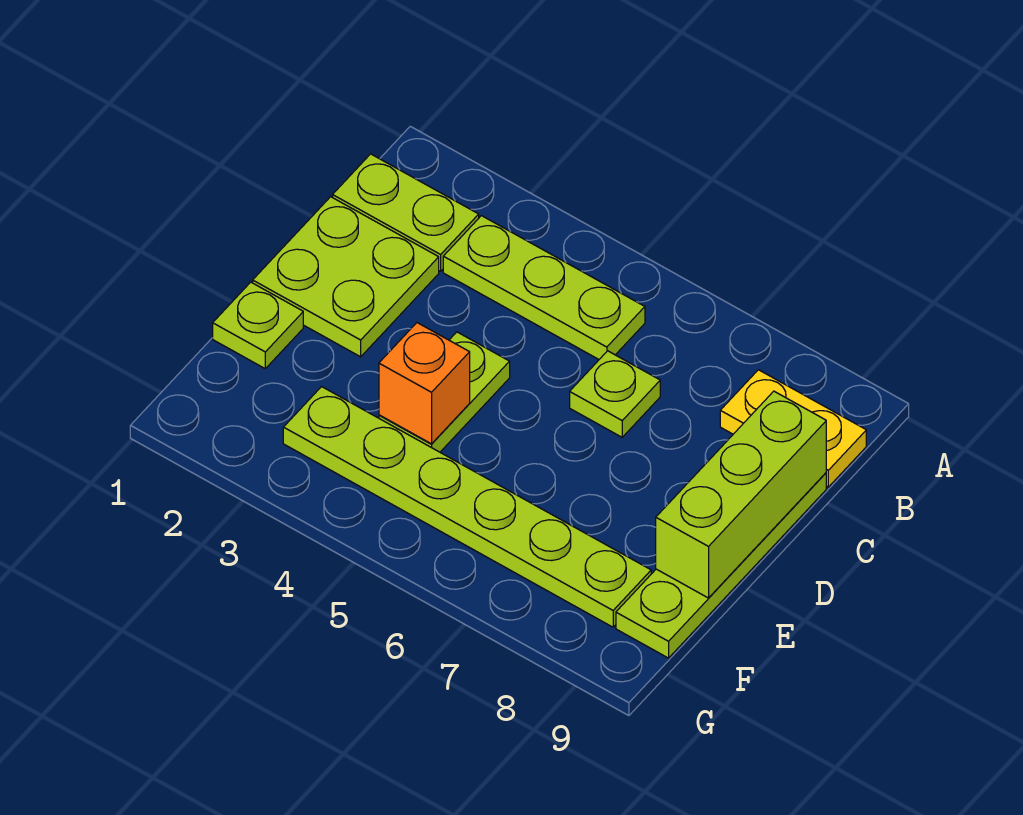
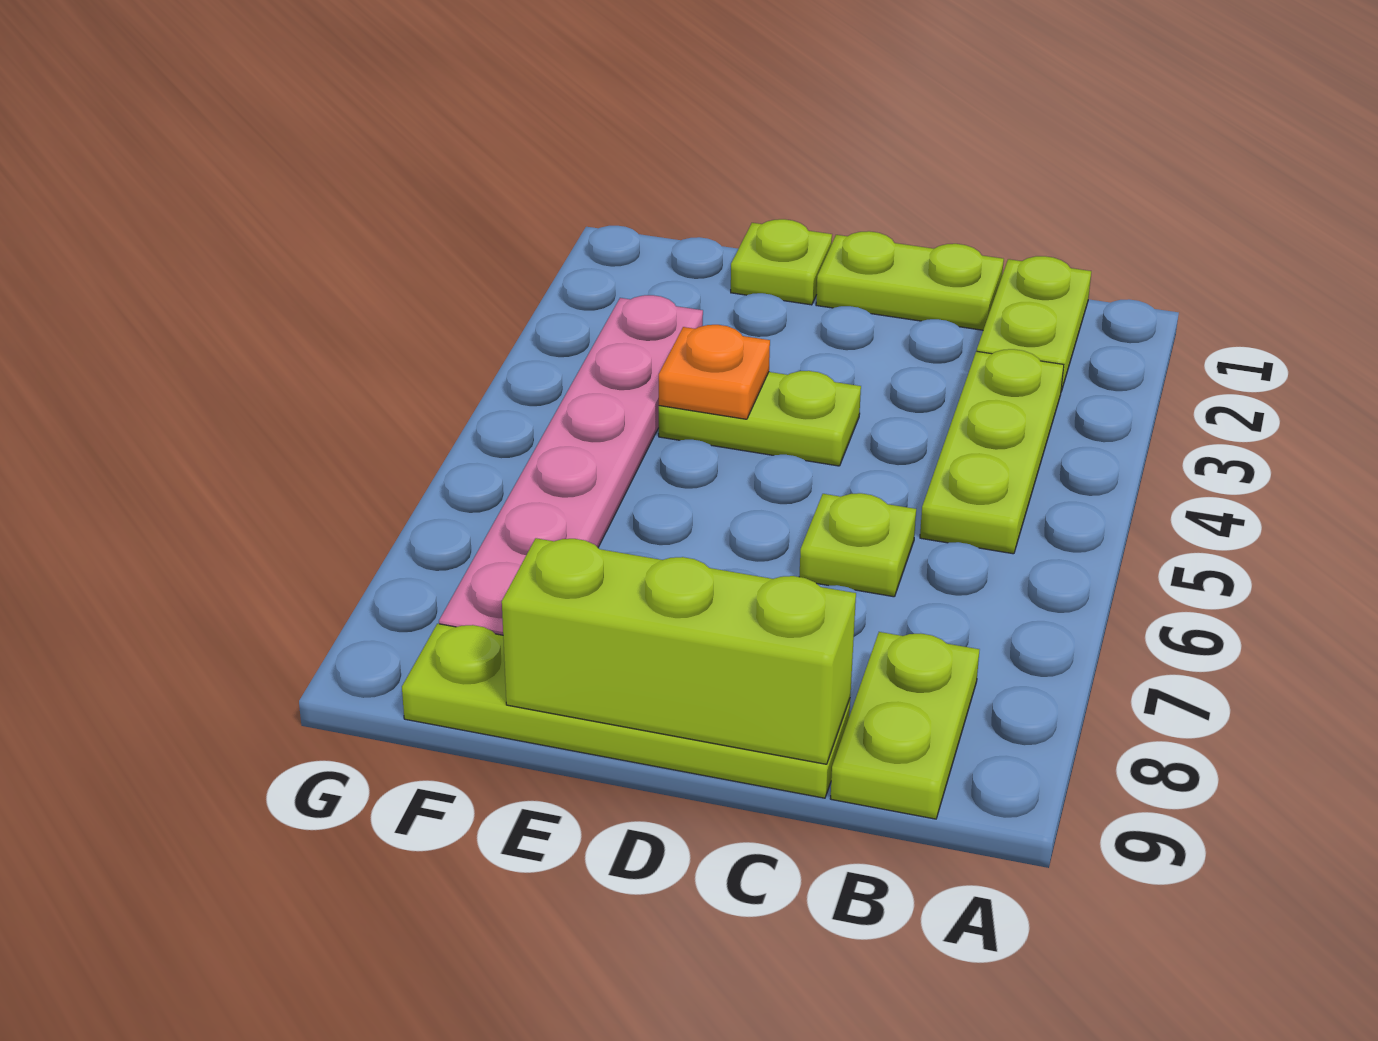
yellow plate B8:B9 level 1 -> lime plate B8:B9 level 1
lime plate C1:D2 level 1 -> lime plate C1:D1 level 1
orange brick E4 level 2 -> orange plate E4 level 2
lime plate F3:F8 level 1 -> pink plate F3:F8 level 1

